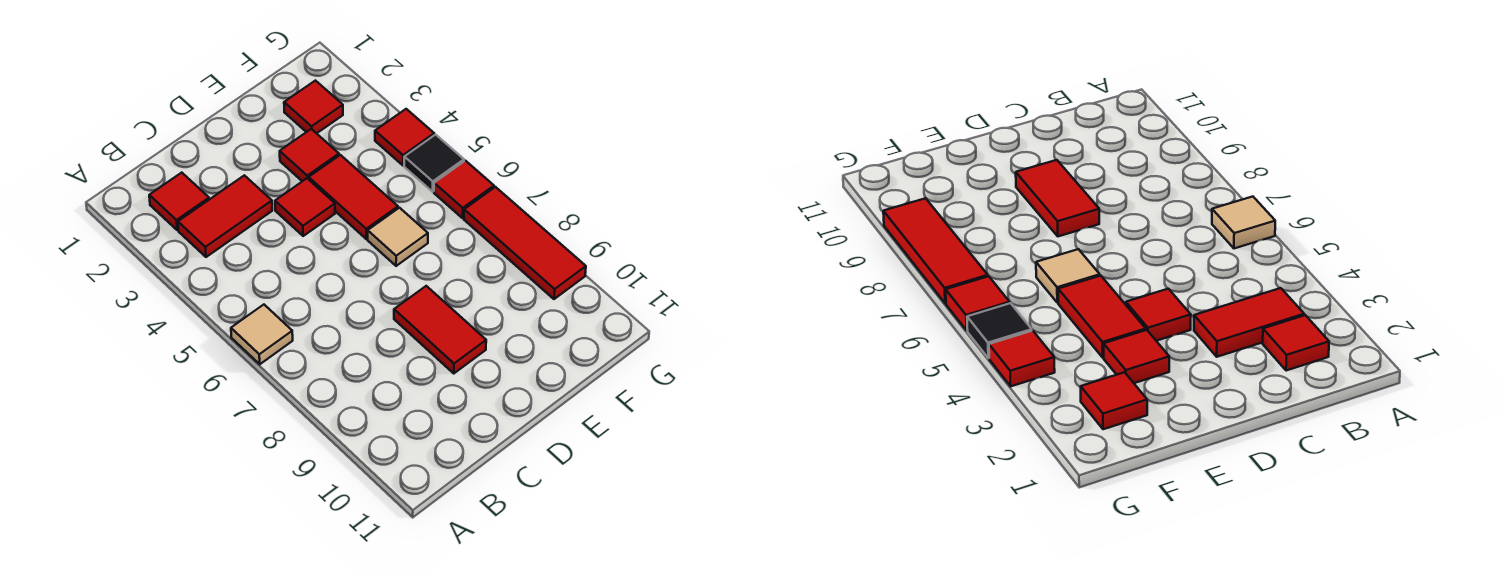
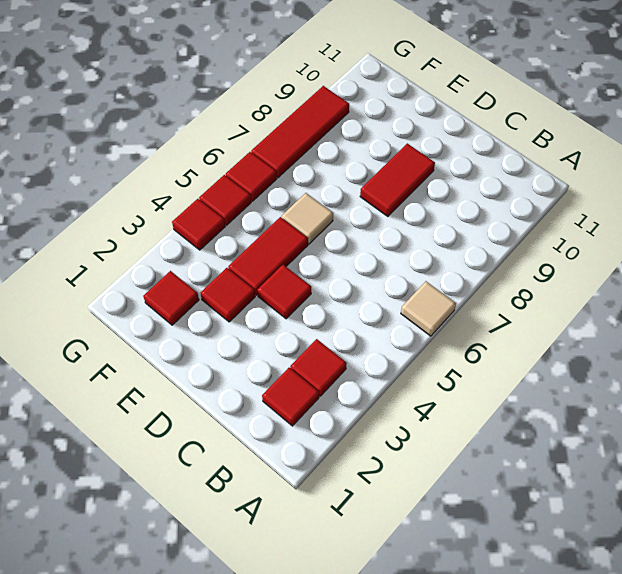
red tile B3:C3 level 1 -> red tile B3 level 1
black tile G5 level 1 -> red tile G5 level 1

